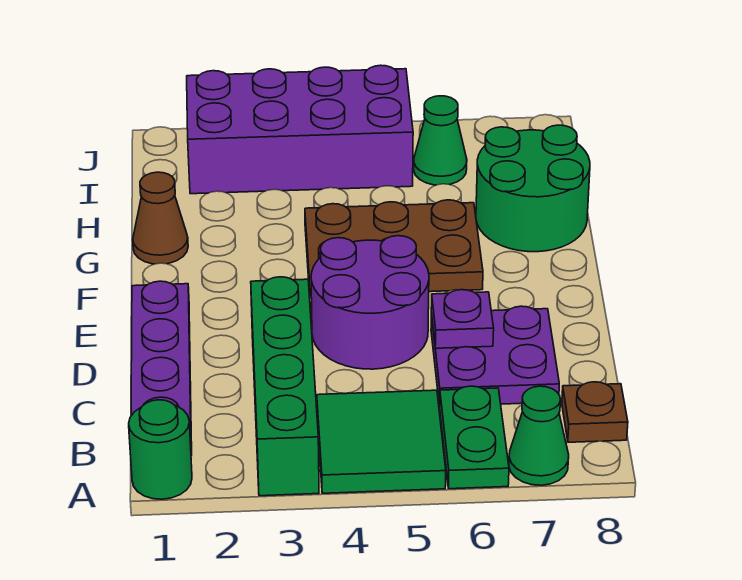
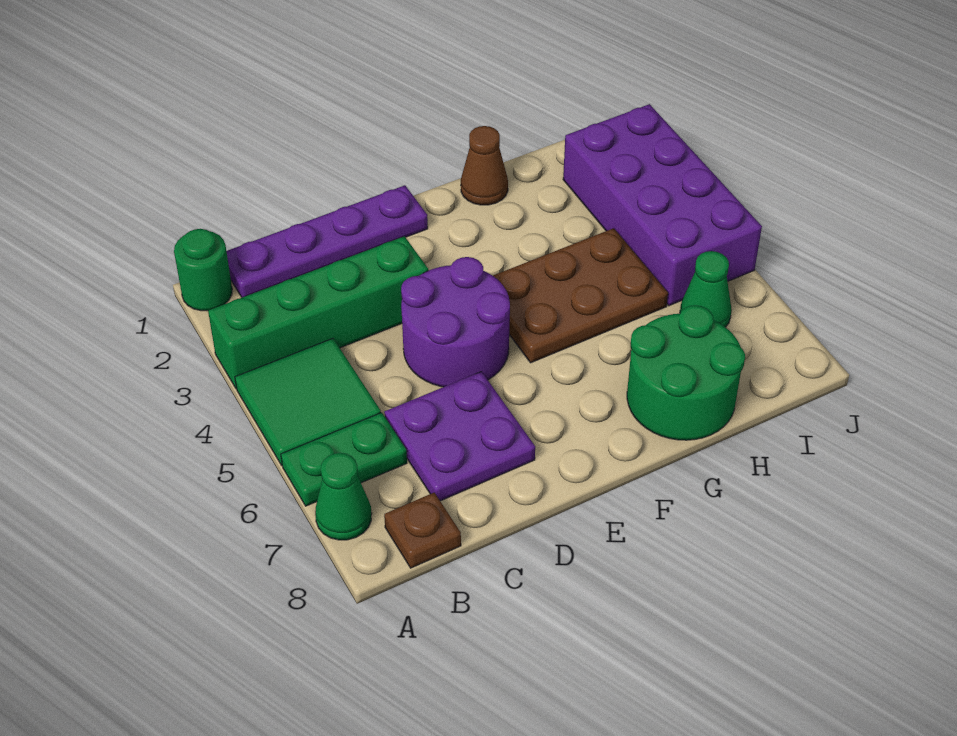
purple plate D6 level 2 -> none
brown plate F4:G6 level 1 -> brown plate F4:H5 level 1

